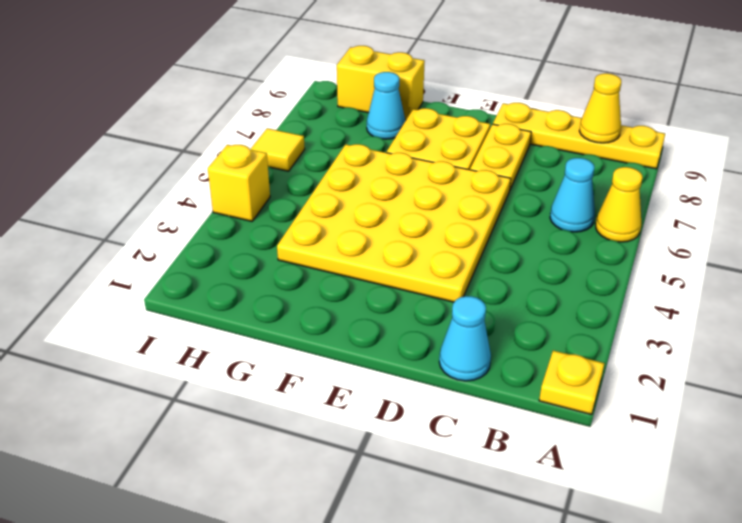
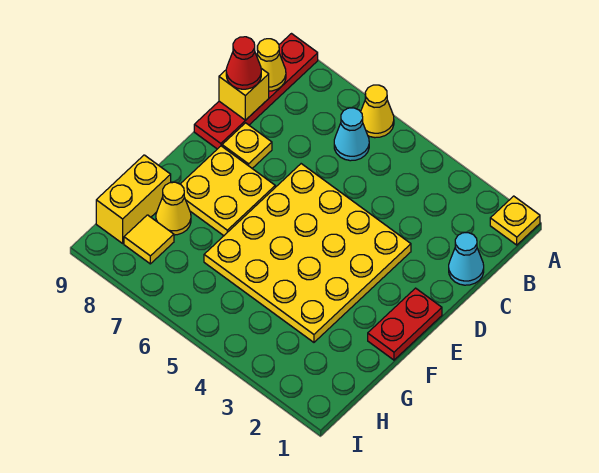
yellow plate A9:D9 level 1 -> red plate A9:D9 level 1
none -> red cone C9 level 3
yellow plate D7:D8 level 1 -> yellow plate D8 level 1
none -> red plate E1:F1 level 1
cyan cone G8 level 1 -> yellow cone G8 level 1
yellow brick I4 level 1 -> yellow brick C9 level 2
yellow tile I6 level 1 -> yellow tile H8 level 1

